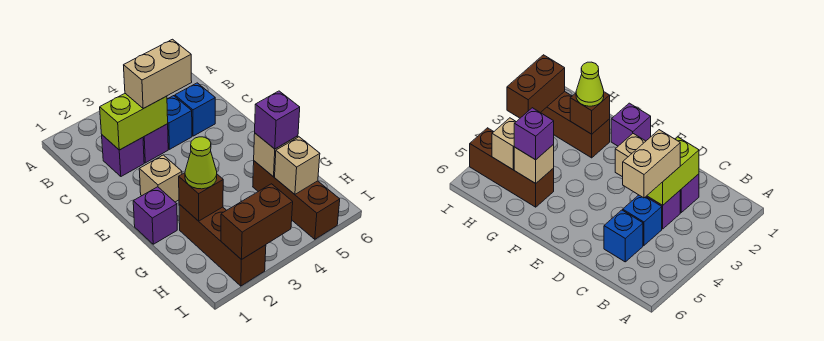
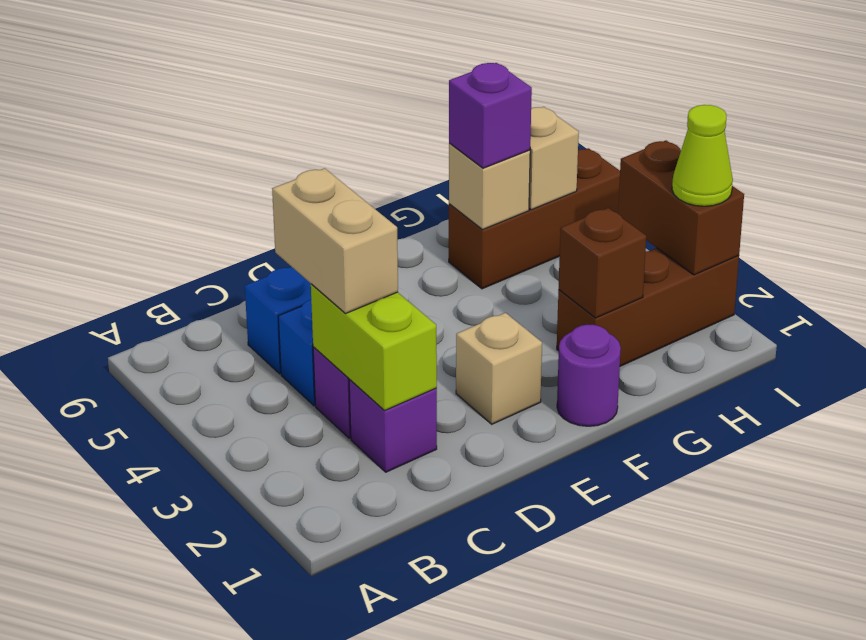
purple brick F1 level 1 -> purple round brick F1 level 1
lime cone G2 level 3 -> lime cone I2 level 3

